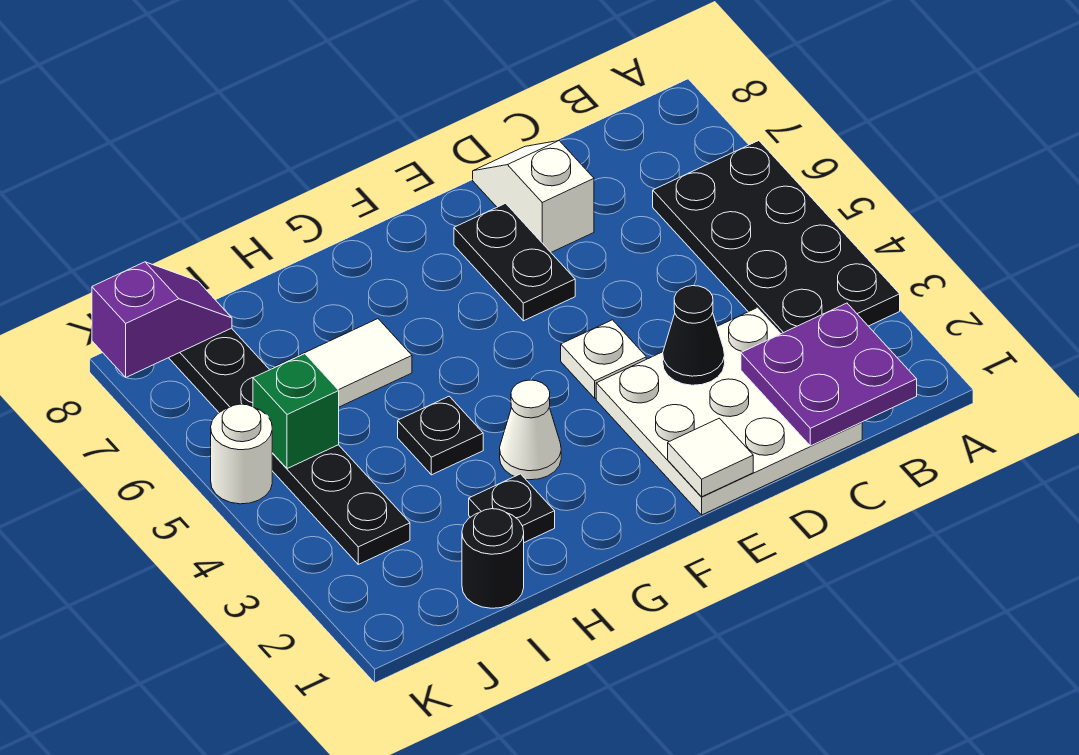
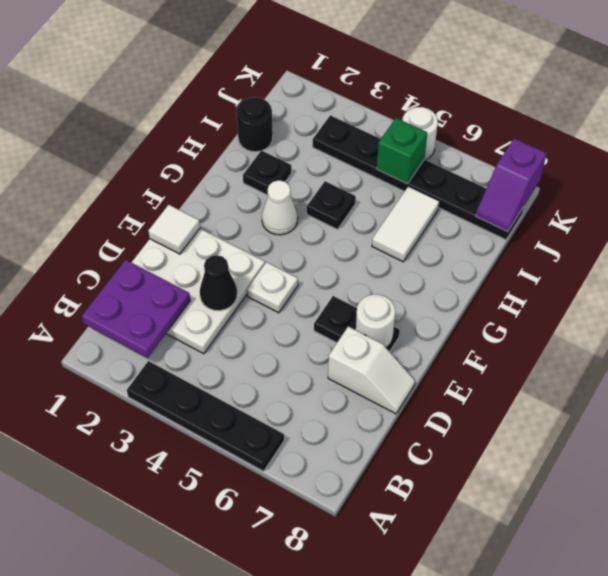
black plate A3:B6 level 1 -> black plate A3:A6 level 1
none -> white round brick E7 level 2

